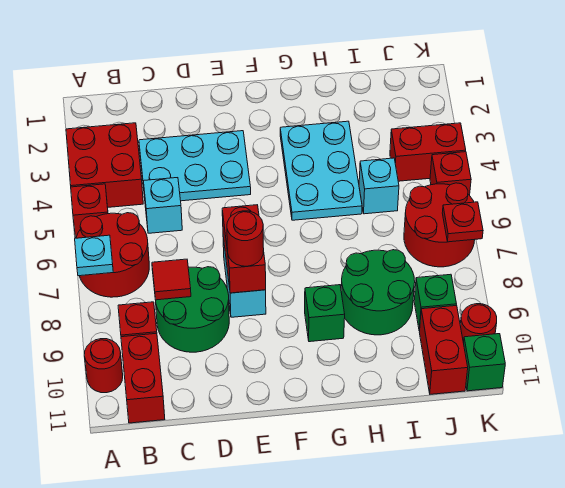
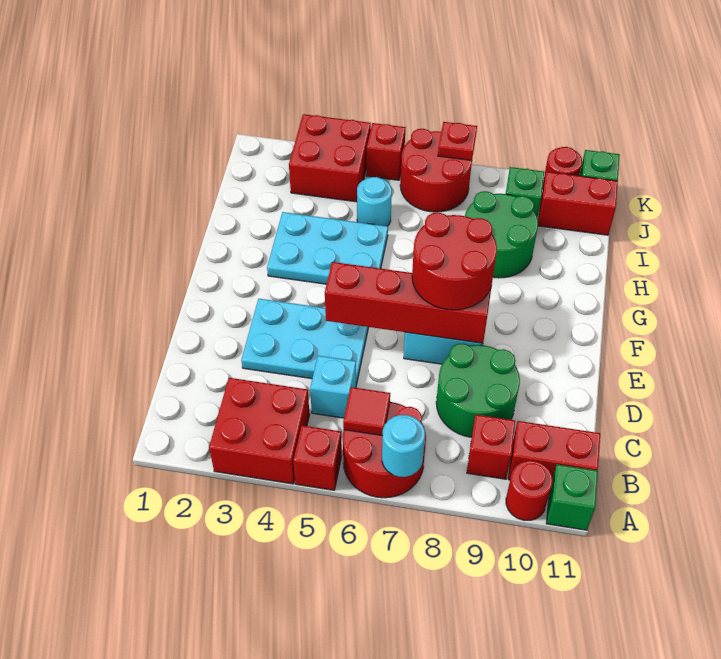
cyan plate A7 level 2 -> cyan round brick A7 level 2
cyan plate C3:E4 level 1 -> cyan plate D3:E5 level 1
red tile C8 level 2 -> red tile B6 level 2
red brick E7:E8 level 2 -> red brick E5:E8 level 2
red round brick E8 level 3 -> red round brick E7:F8 level 3
green brick G9 level 1 -> green brick A11 level 1
cyan brick I5 level 1 -> cyan round brick I5 level 1
red brick J4:K4 level 1 -> red brick J3:K4 level 1

